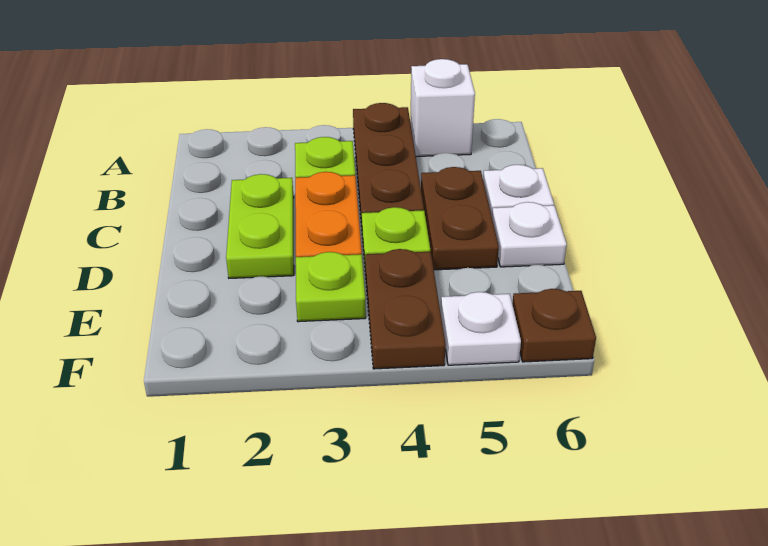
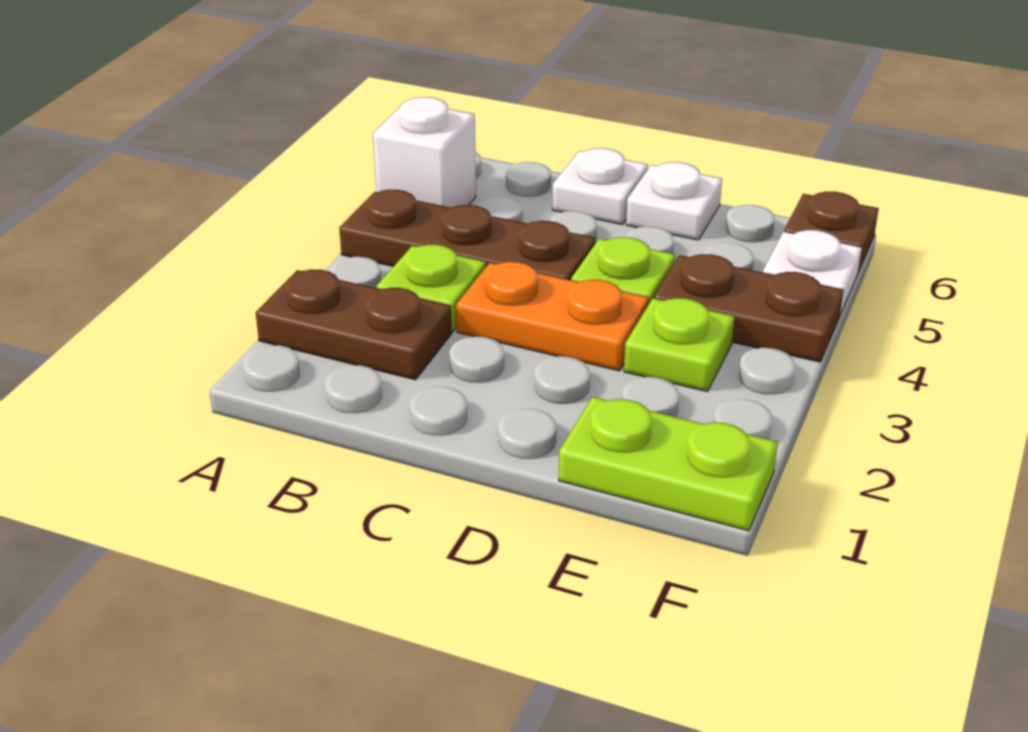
lime plate C2:D2 level 1 -> lime plate E1:F1 level 1
brown plate C5:D5 level 1 -> brown plate A2:B2 level 1

